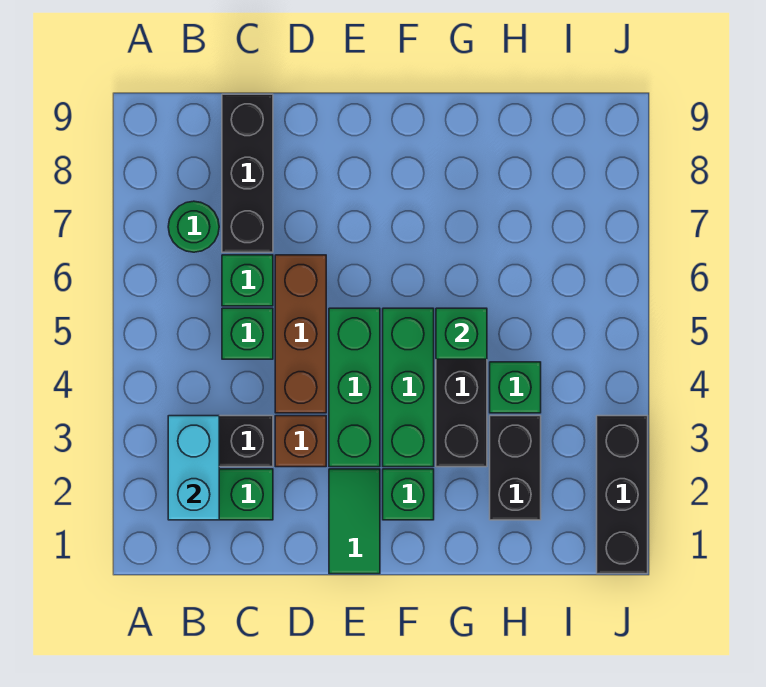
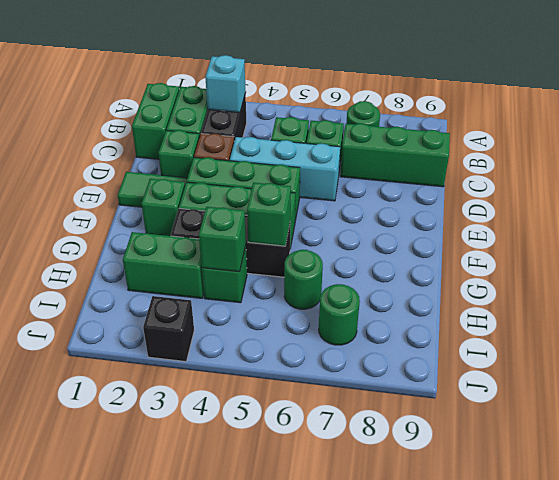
none -> green brick B1:C1 level 1
cyan brick B2:B3 level 2 -> cyan brick B3 level 2
black brick C7:C9 level 1 -> green brick C7:C9 level 1
none -> green brick D2 level 1
brown brick D4:D6 level 1 -> cyan brick D4:D6 level 1
black brick H2:H3 level 1 -> green brick H2:H3 level 1
none -> green brick H4 level 2
none -> green round brick H6 level 1
none -> green round brick I7 level 1
black brick J1:J3 level 1 -> black brick J3 level 1

